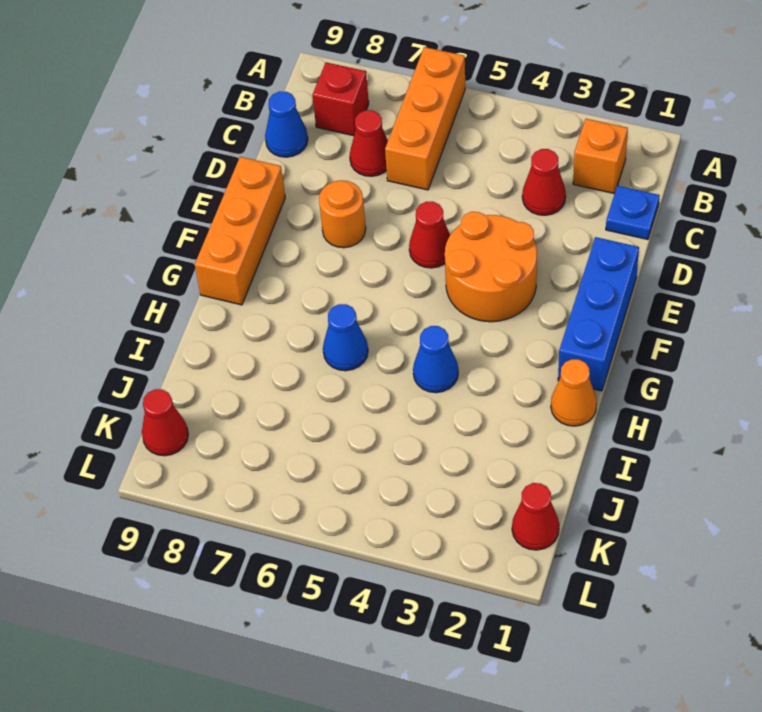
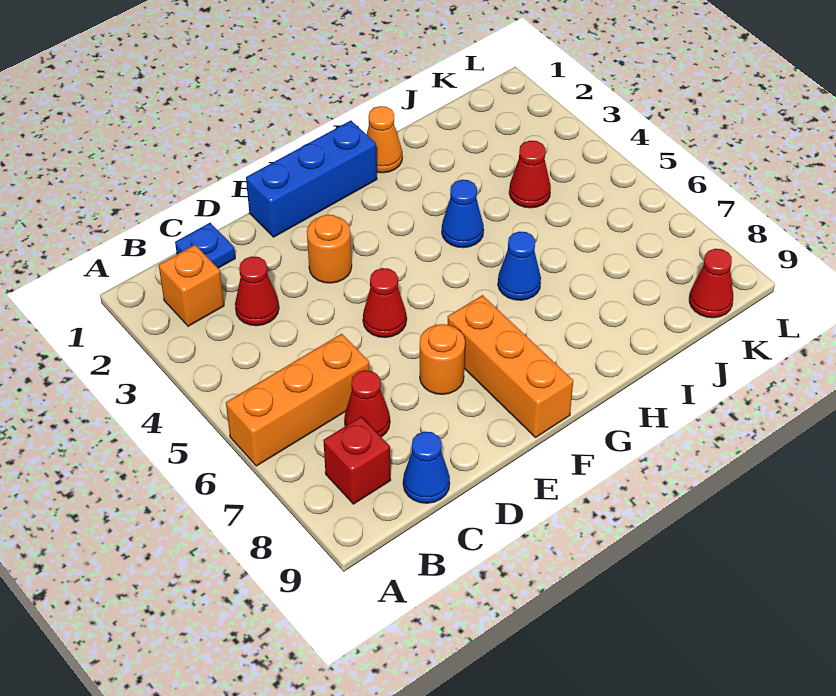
orange round brick E3:F4 level 1 -> orange round brick E3 level 1
orange brick E9:G9 level 1 -> orange brick F7:F9 level 1
red cone K1 level 1 -> red cone J4 level 1

